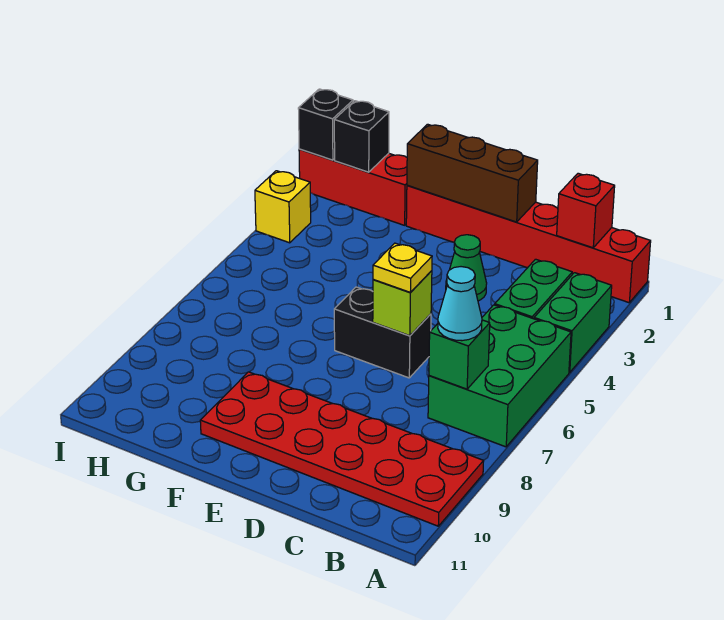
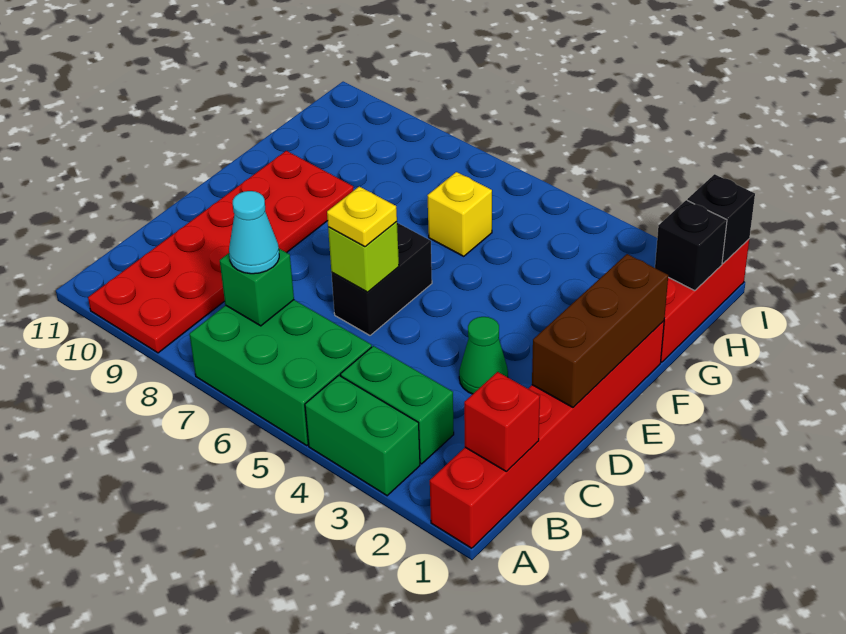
yellow brick I3 level 1 -> yellow brick G6 level 1

